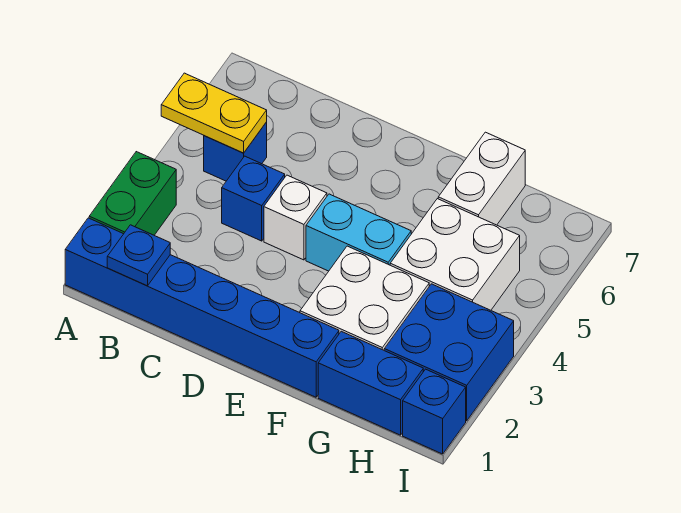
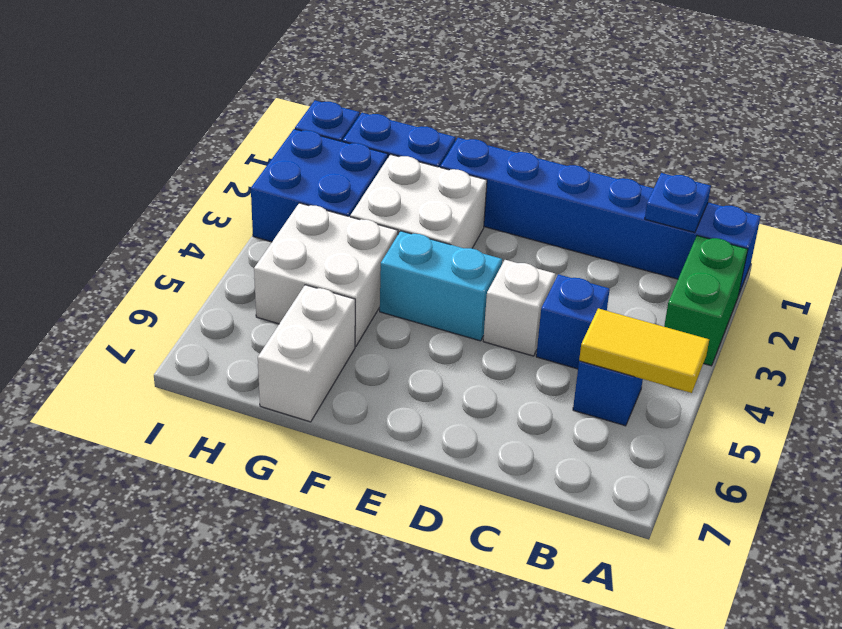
yellow plate A5:B5 level 2 -> yellow tile A5:B5 level 2

